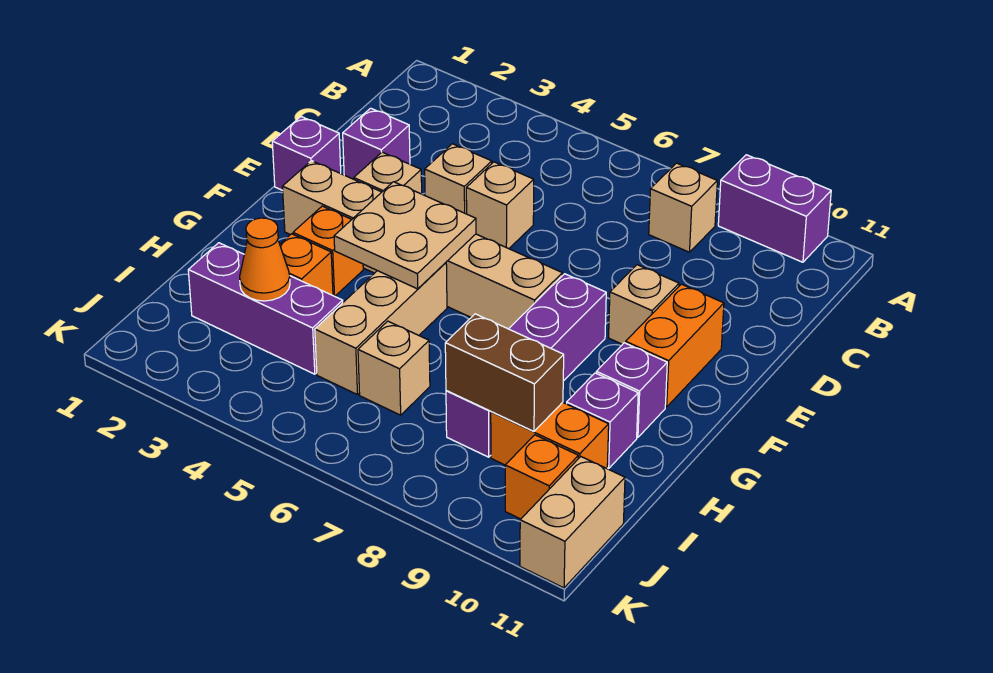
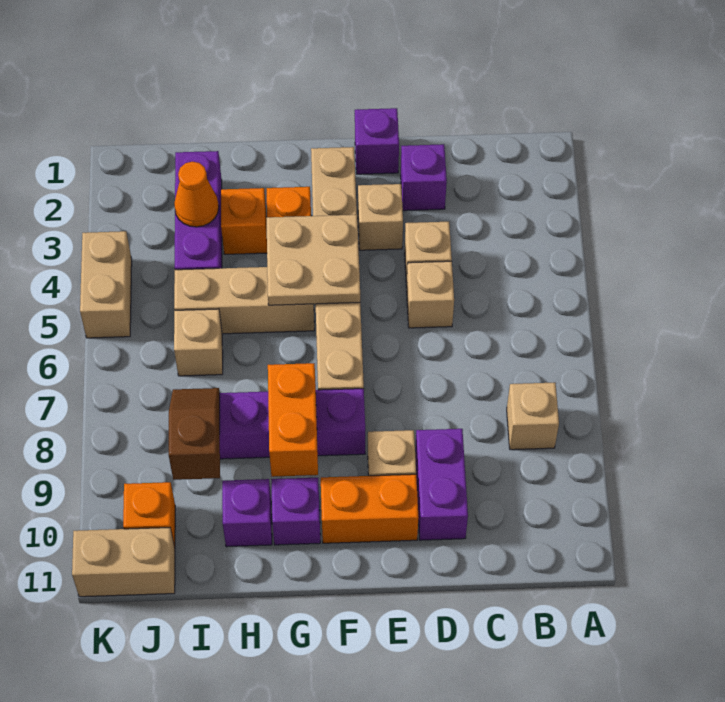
purple brick A9:A10 level 1 -> purple brick D9:D10 level 1
brown brick I8:I9 level 2 -> brown slope I8:I9 level 2 top 9
orange brick I9:I10 level 1 -> orange brick G8:G9 level 2
none -> tan brick K4:K5 level 1

